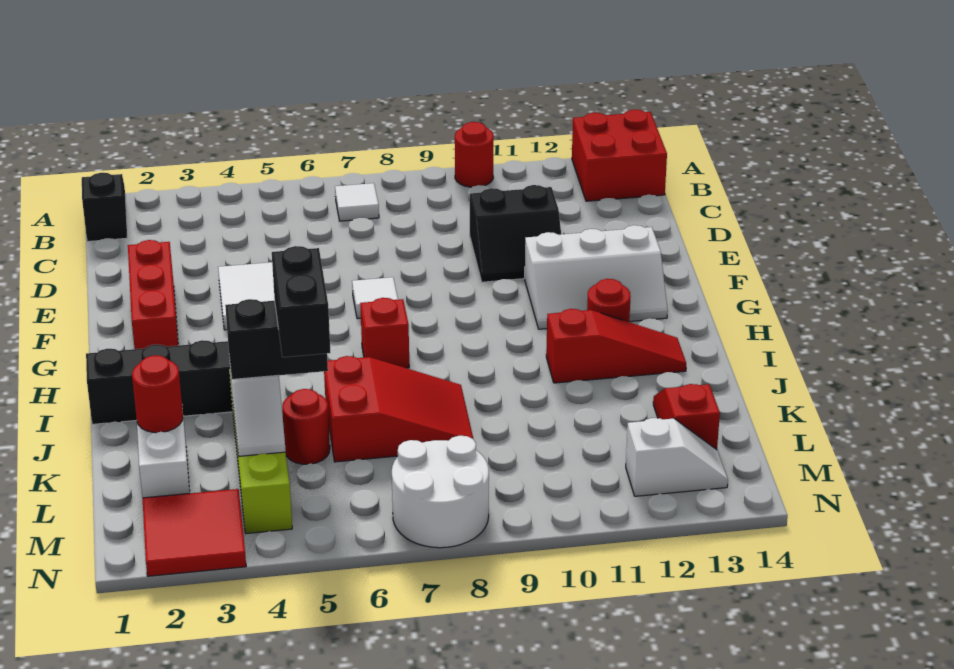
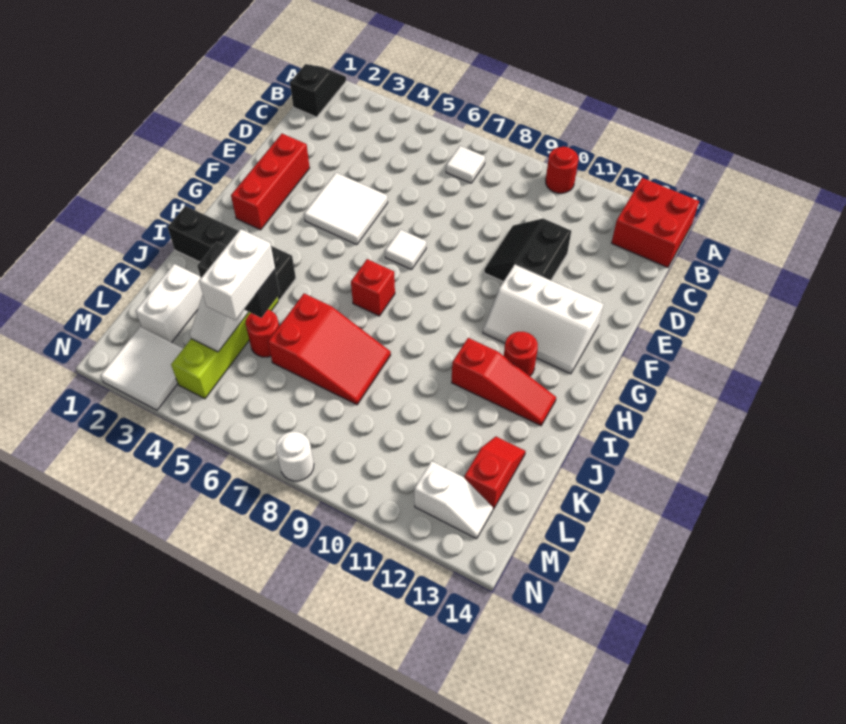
black slope D10:E11 level 1 top D -> black slope D10:E11 level 1 top 11
red round brick K2 level 2 -> none
black brick K5:L5 level 4 -> white brick K5:L5 level 4
red tile M2:N3 level 1 -> white tile M2:N3 level 1
white round brick M7:N8 level 1 -> white round brick N8 level 1

